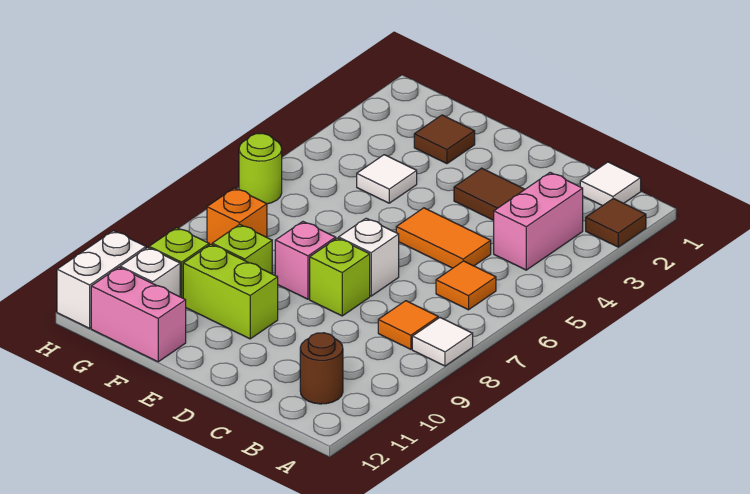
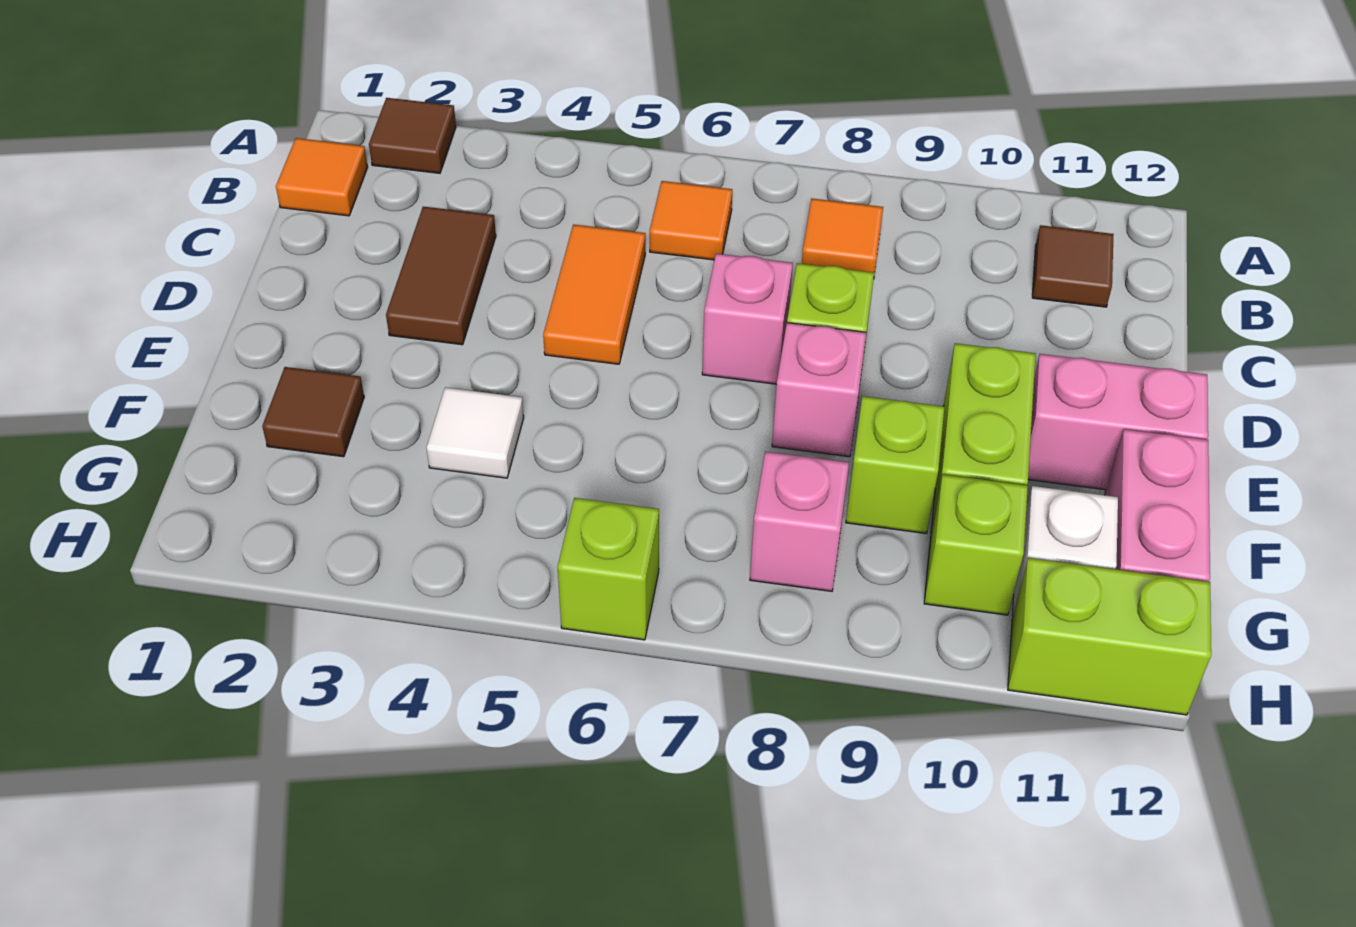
white tile A8 level 1 -> none
white tile B1 level 1 -> orange tile B1 level 1
pink brick B3:B4 level 1 -> pink brick E11:E12 level 1
brown round brick B11 level 1 -> brown tile B11 level 1
white brick D7 level 1 -> pink brick D7 level 1
orange brick G8 level 1 -> pink brick G8 level 1
lime round brick H6 level 1 -> lime brick H6 level 1
white brick H11:H12 level 1 -> lime brick H11:H12 level 1

